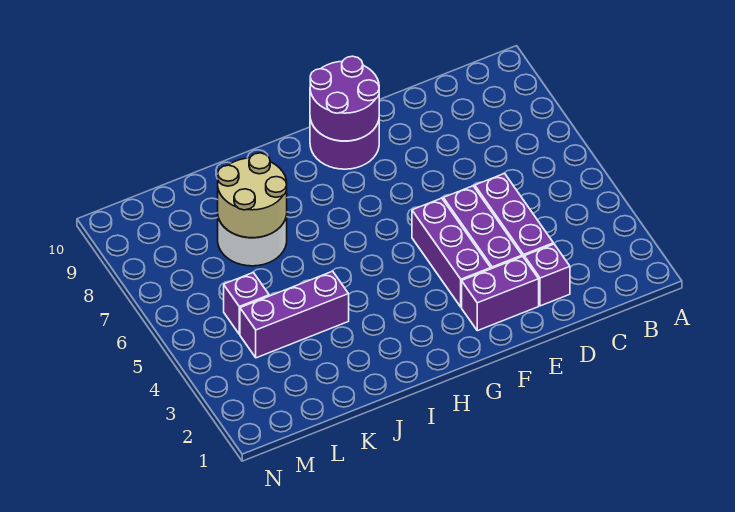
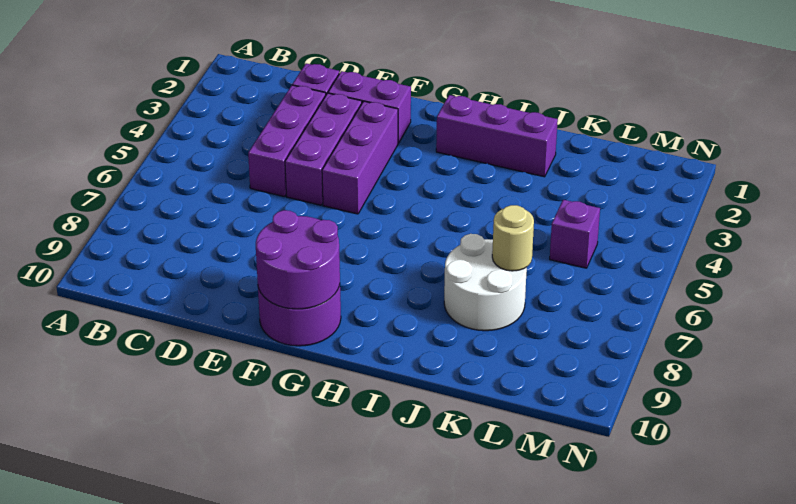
purple brick J4:L4 level 1 -> purple brick H2:J2 level 1
tan round brick J7:K8 level 2 -> tan round brick K7 level 2

